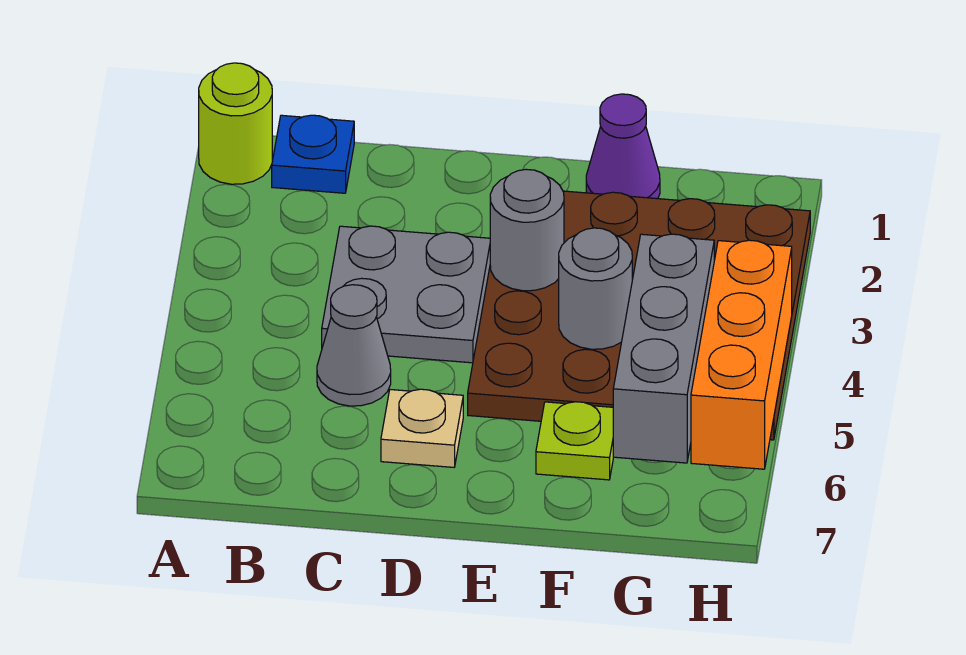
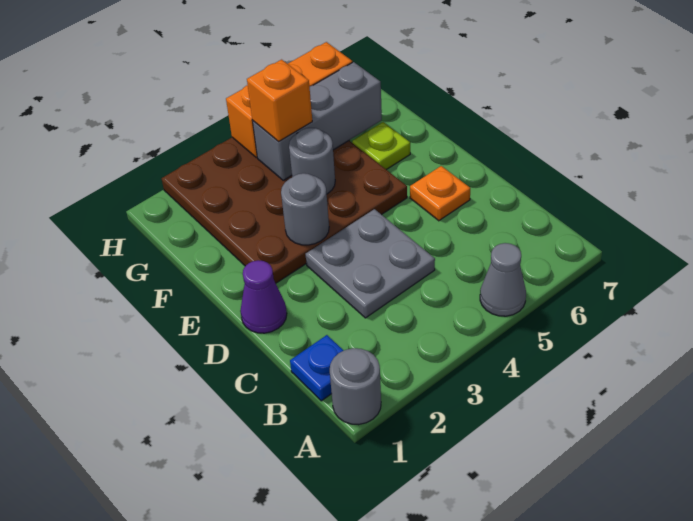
lime round brick A1 level 1 -> grey round brick A1 level 1
grey cone C5 level 1 -> grey cone A5 level 1
tan plate D6 level 1 -> orange plate D6 level 1
purple cone F1 level 1 -> purple cone D1 level 1
none -> orange brick G4 level 3

